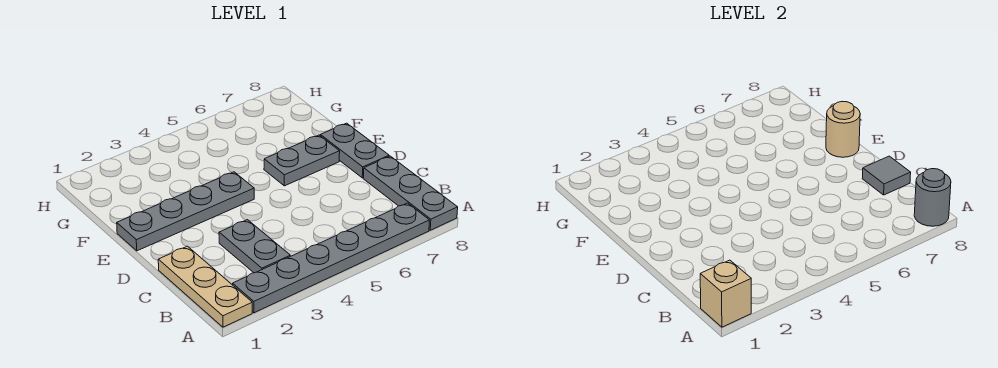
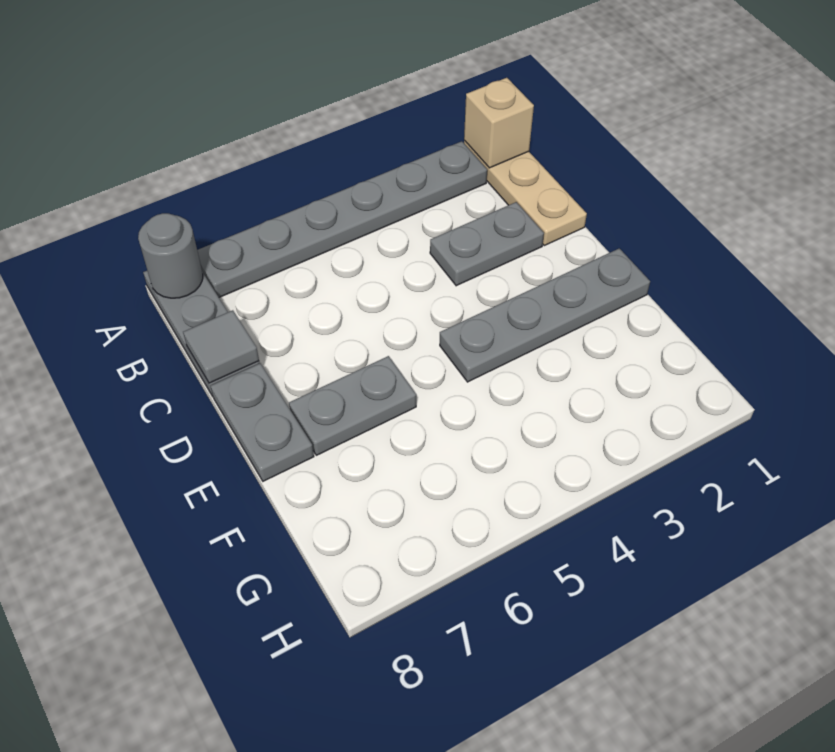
grey plate B3:C3 level 1 -> grey plate C2:C3 level 1
tan round brick E8 level 2 -> none

